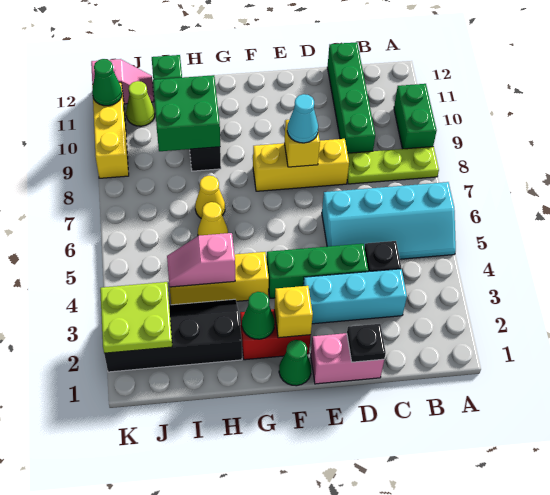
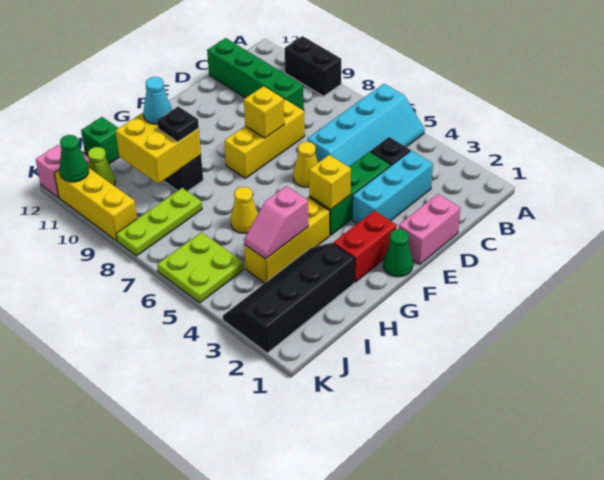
lime plate A8:C8 level 1 -> lime plate I8:K8 level 1
green brick A9:A10 level 1 -> black brick A9:A10 level 1
black plate D1 level 2 -> black plate H9 level 3
cyan cone E8 level 3 -> cyan cone H10 level 3
yellow brick F2 level 2 -> yellow brick F4 level 2
green cone G2 level 2 -> none
yellow cone H7 level 1 -> yellow cone E6 level 1
green brick H9:I10 level 2 -> yellow brick H9:I10 level 2
lime plate J2:K3 level 2 -> lime plate J5:K6 level 1

